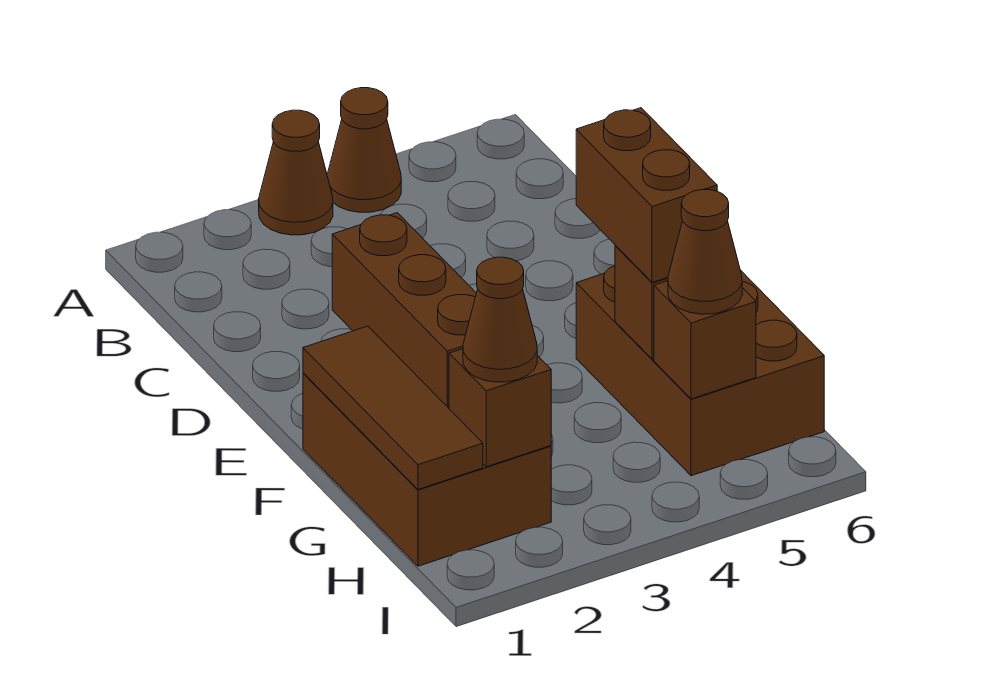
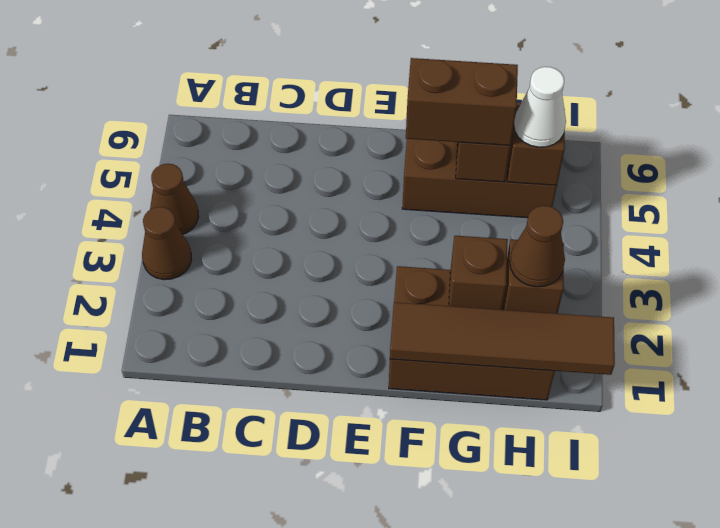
brown brick E2:G2 level 2 -> brown brick G2 level 2
brown tile F1:H1 level 2 -> brown tile F1:I1 level 2
brown cone H5 level 3 -> white cone H5 level 3

